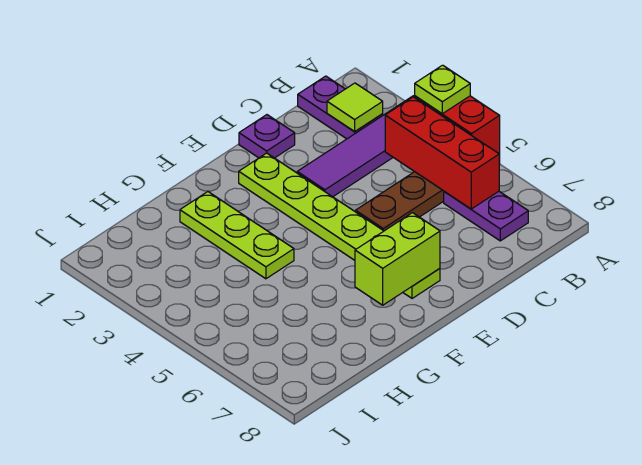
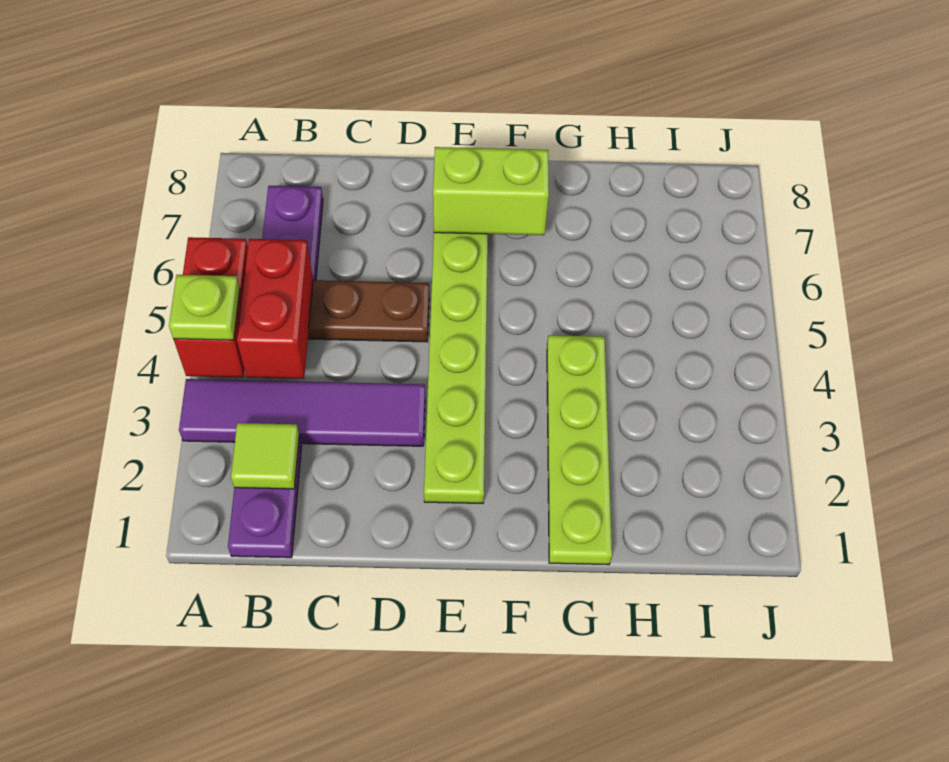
red brick B4:B6 level 2 -> red brick B4:B5 level 2
purple plate D1 level 1 -> none
lime plate G2:G4 level 1 -> lime plate G1:G4 level 1

